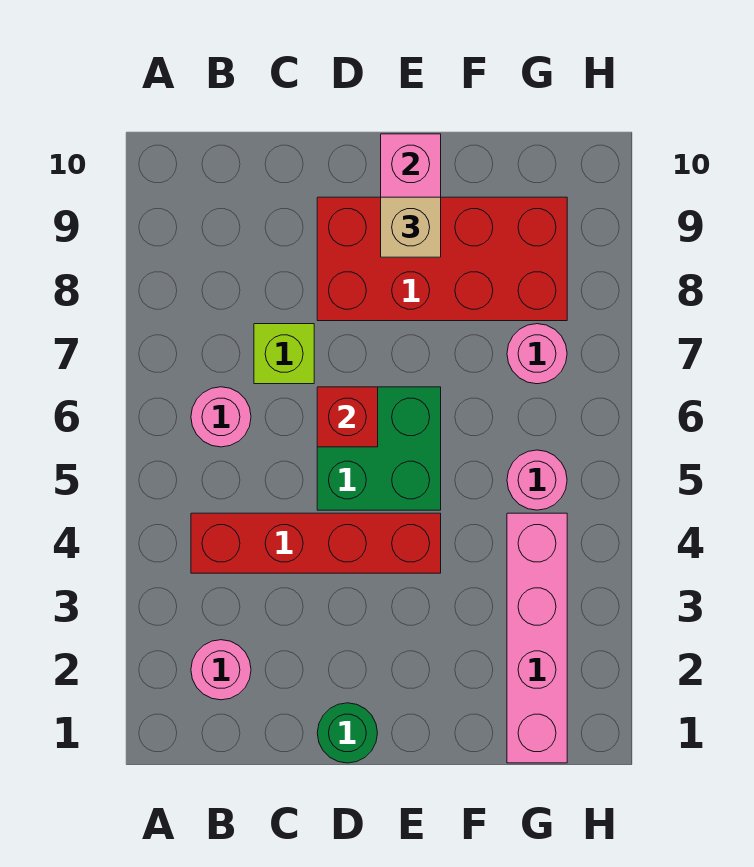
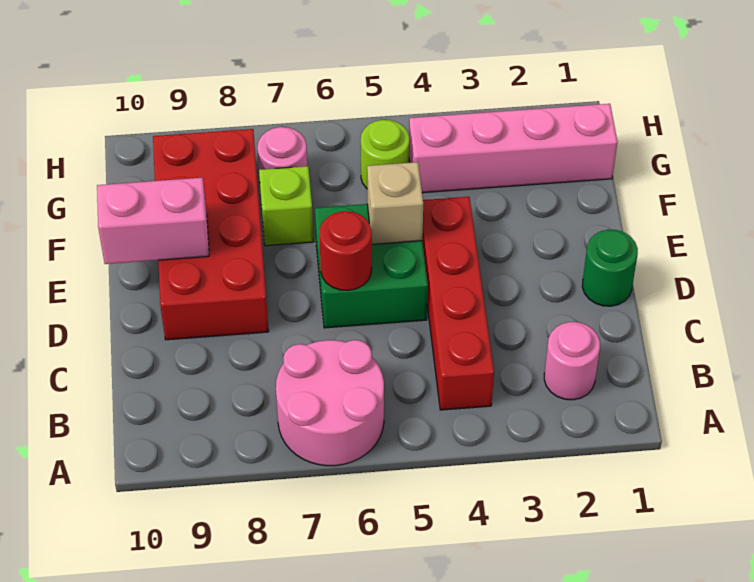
pink round brick B6 level 1 -> pink round brick A6:B7 level 1
lime brick C7 level 1 -> lime brick F7 level 1
red brick D6 level 2 -> red round brick D6 level 2
tan brick E9 level 3 -> tan brick E5 level 2
pink round brick G5 level 1 -> lime round brick G5 level 1

